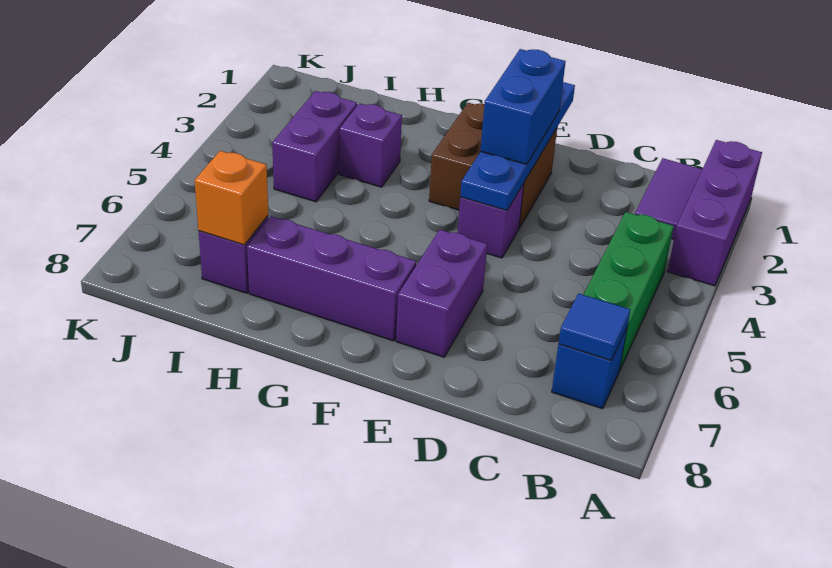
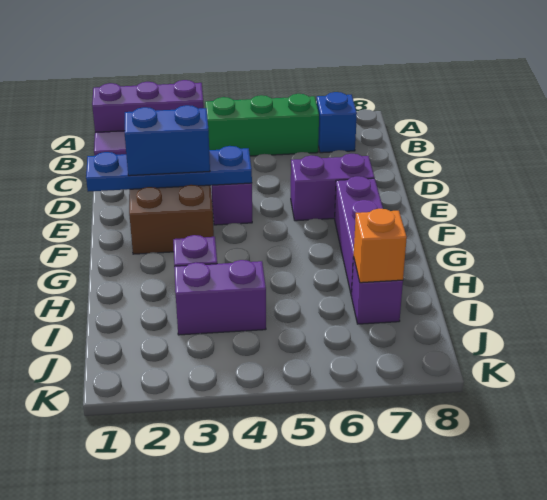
blue tile B7 level 2 -> none

